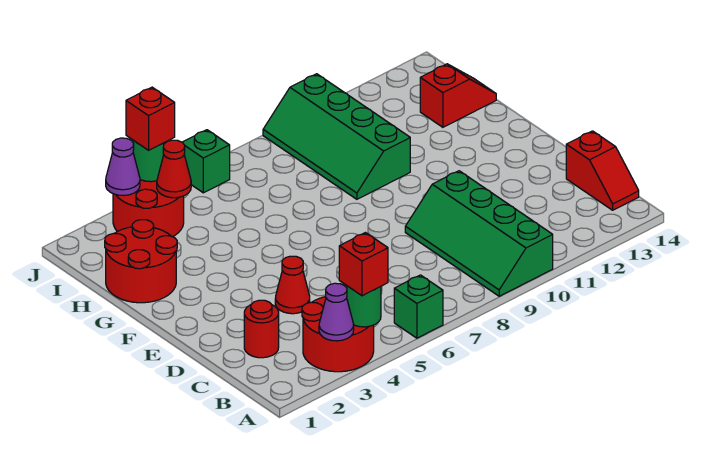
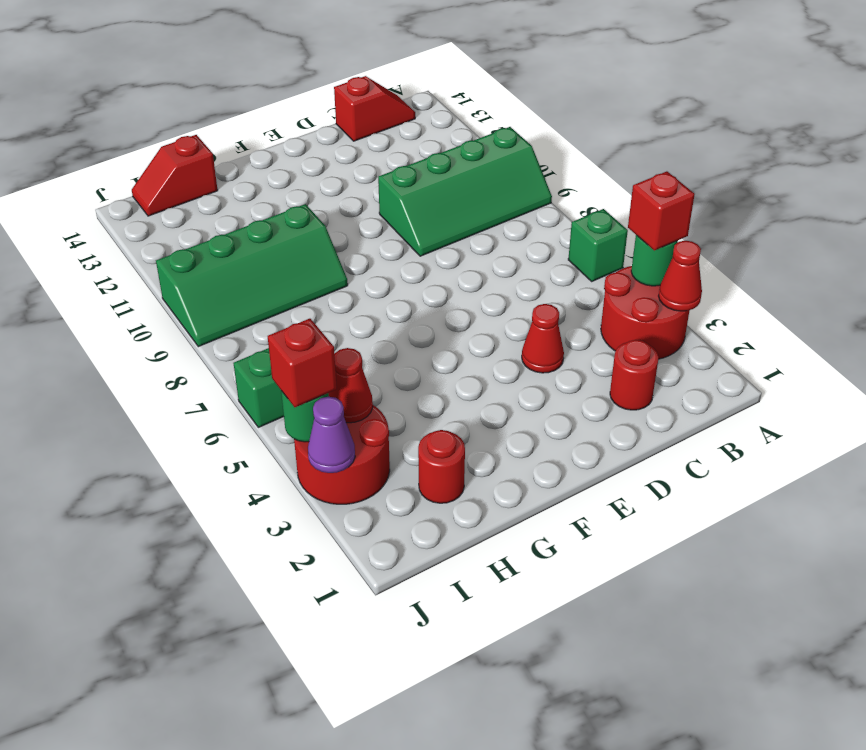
purple cone A3 level 2 -> red cone A3 level 2
red round brick G1:H2 level 1 -> red round brick H2 level 1
red slope H13:H14 level 1 top 13 -> red slope H14:I14 level 1 top H

